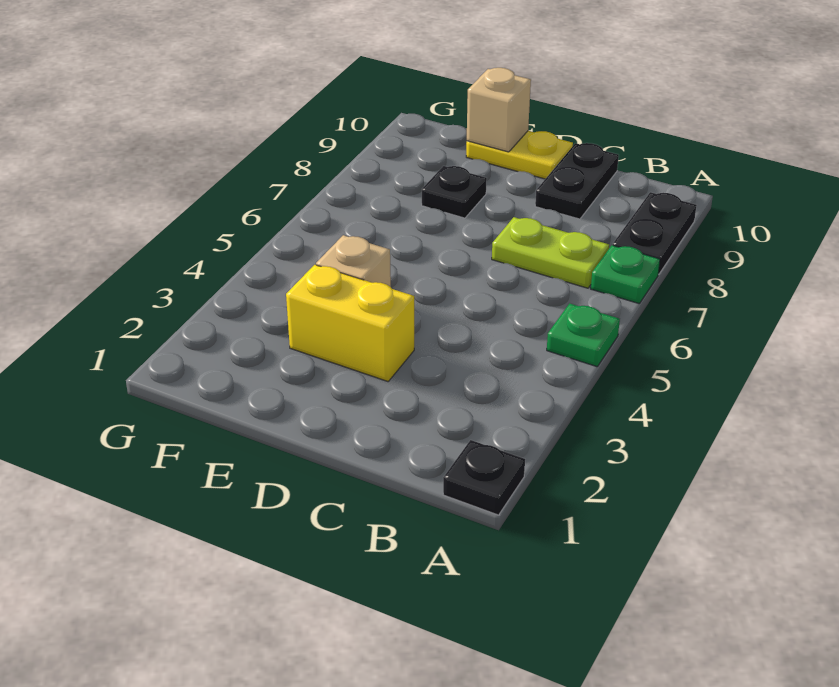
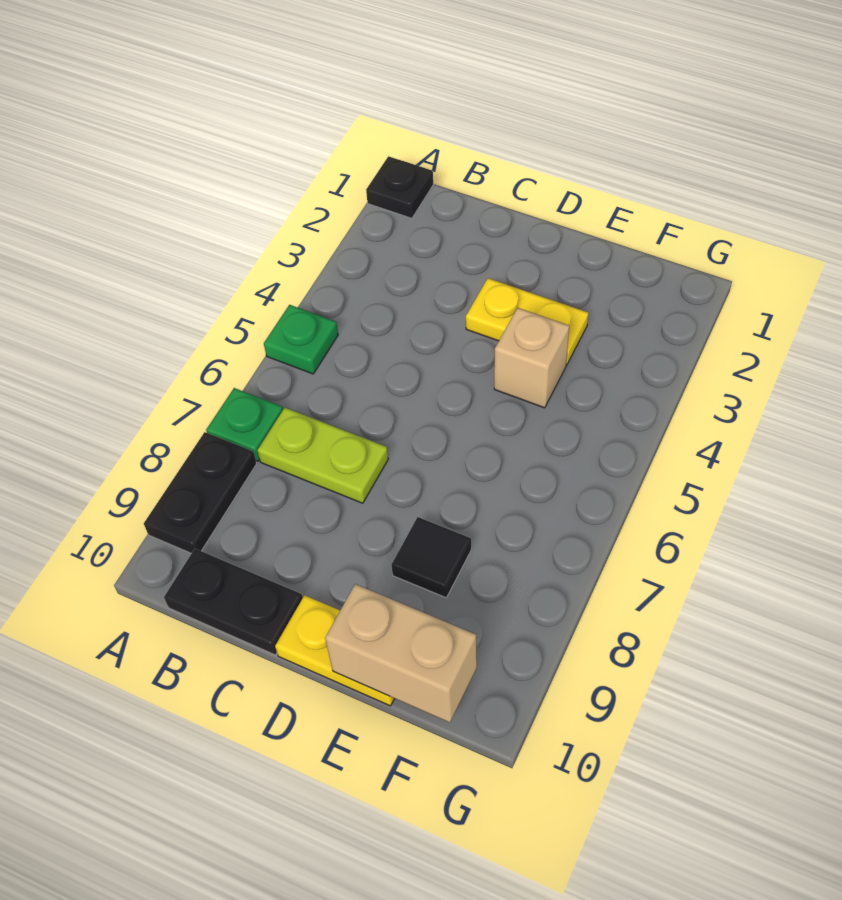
black plate C9:C10 level 1 -> black plate B10:C10 level 1
yellow brick D3:E3 level 1 -> yellow plate D3:E3 level 1
black plate E8 level 1 -> black tile E8 level 1
tan brick E10 level 2 -> tan brick E10:F10 level 2

